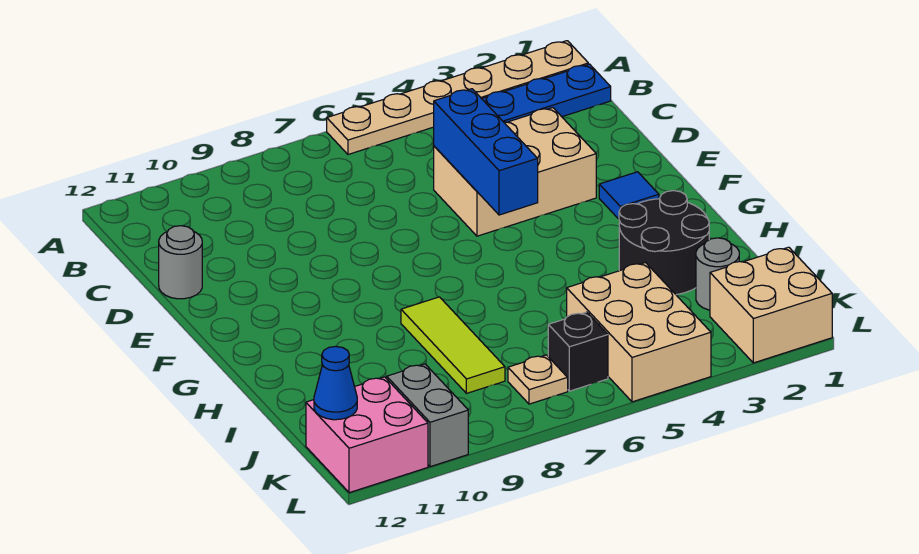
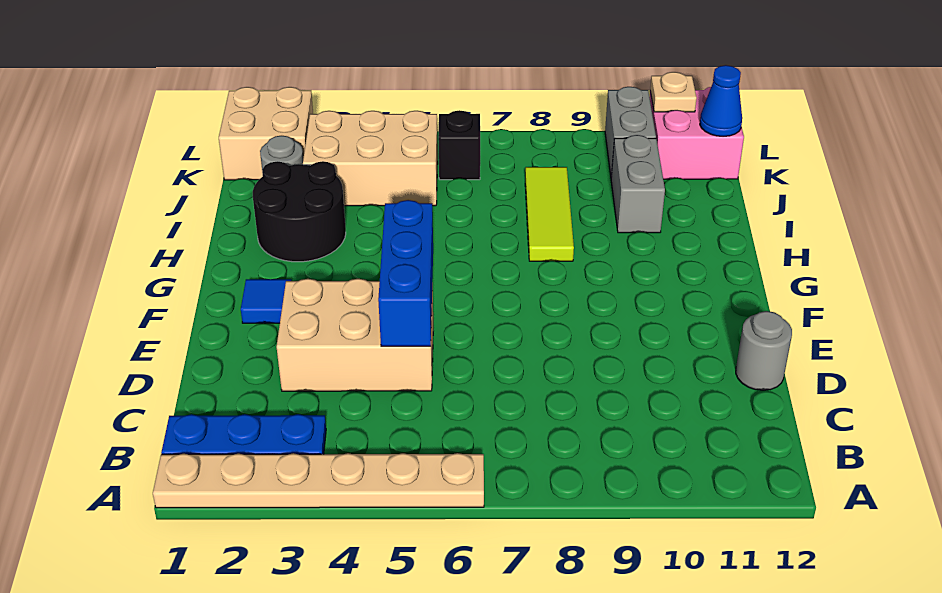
none -> grey brick I10:J10 level 1
tan brick J4:L5 level 1 -> tan brick J3:K5 level 1
tan plate K7 level 1 -> tan plate L11 level 2

